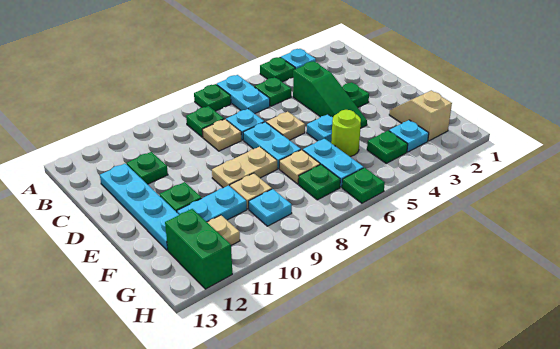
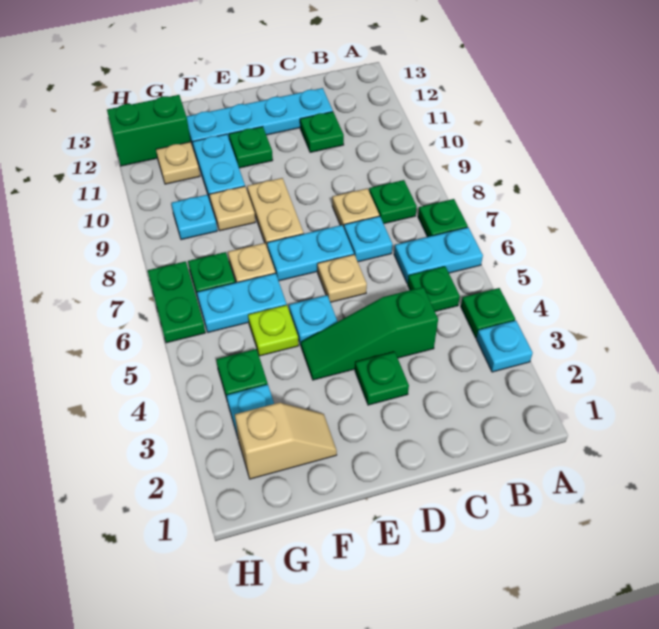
lime round brick F5 level 1 -> lime plate F5 level 1
green plate H6 level 1 -> green plate H6:H7 level 1

